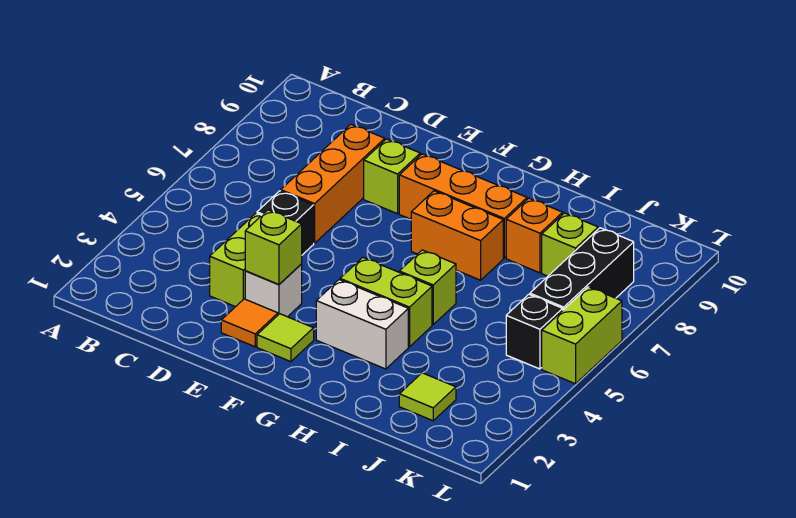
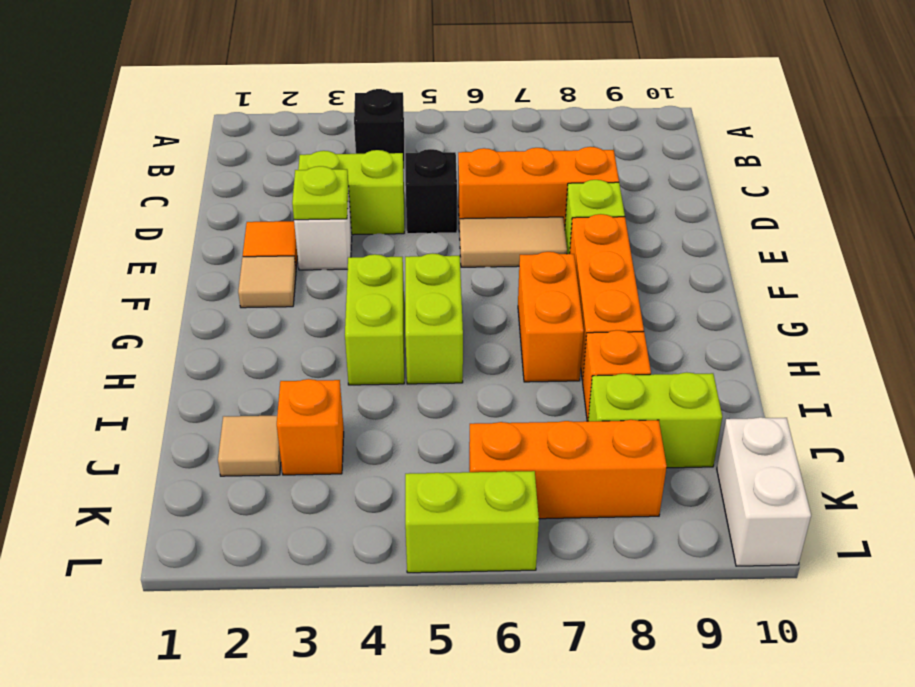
lime brick E3 level 2 -> lime plate E3 level 2
none -> tan tile E6:E7 level 1
lime tile F2 level 1 -> tan tile F2 level 1
white brick G3:H3 level 1 -> white brick K10:L10 level 1
lime brick H5 level 1 -> lime brick G5:H5 level 1
lime tile J2 level 1 -> tan tile J2 level 1
none -> orange brick J3 level 1
lime brick J8 level 1 -> lime brick J8:J9 level 1
black brick K5 level 1 -> black brick B4 level 1
black brick K6:K8 level 1 -> orange brick K6:K8 level 1

